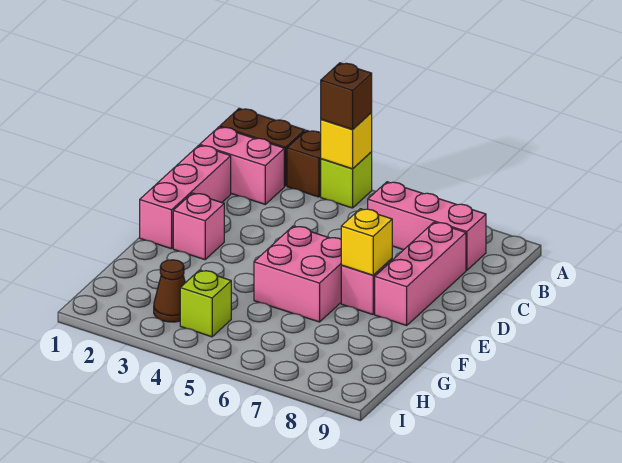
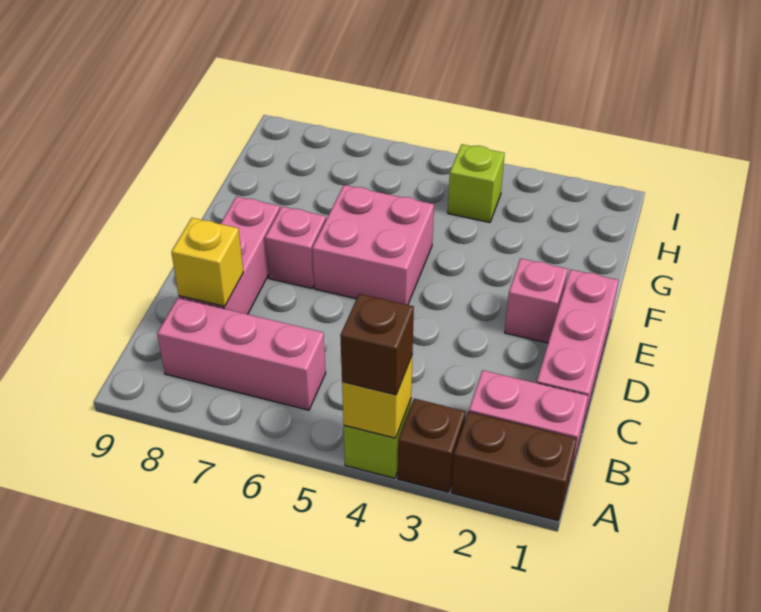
yellow brick E7 level 2 -> yellow brick C8 level 2
brown cone H3 level 1 -> none

